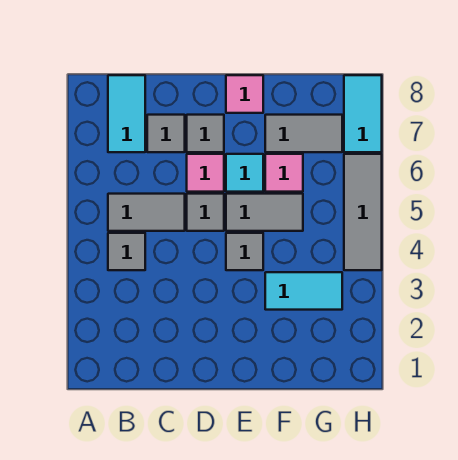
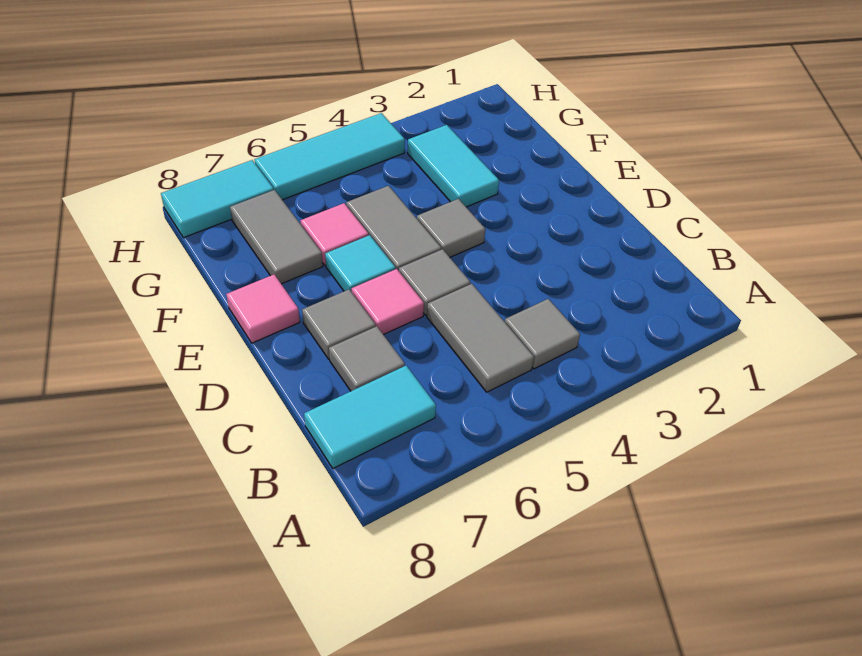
grey tile H4:H6 level 1 -> cyan tile H4:H6 level 1

